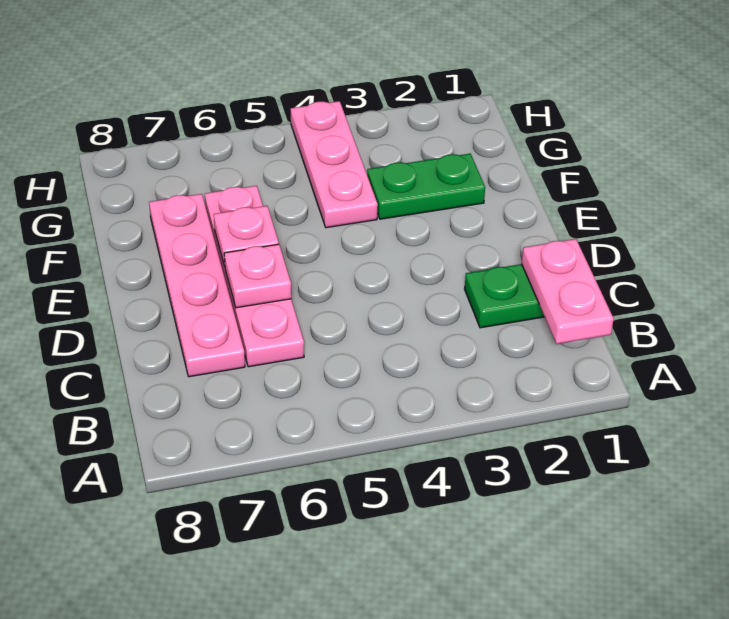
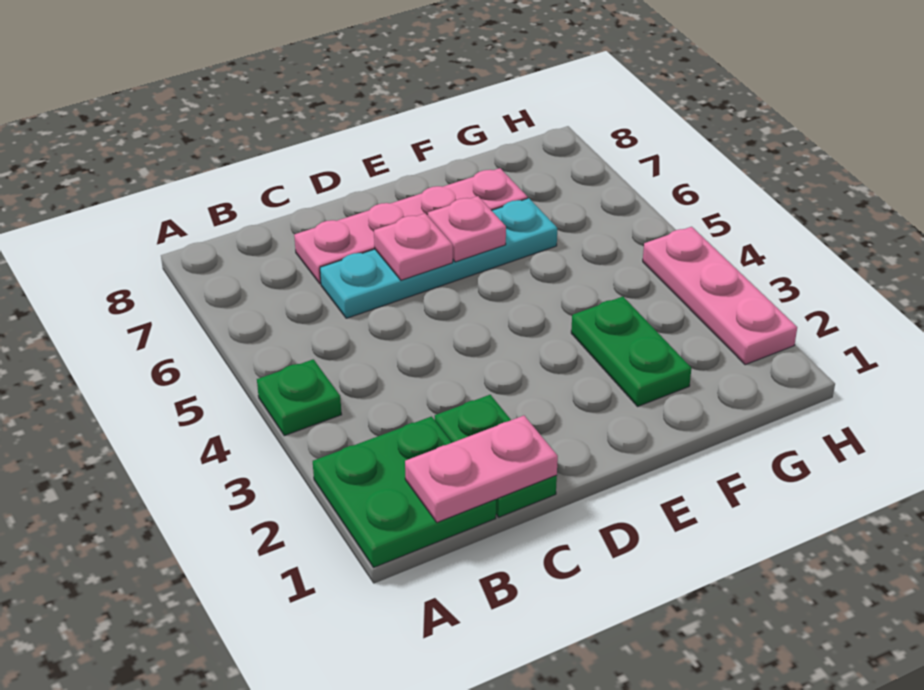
none -> green plate A1:B2 level 1
none -> green plate A4 level 1
pink plate C6:F6 level 1 -> cyan plate C6:F6 level 1
pink plate F4:H4 level 1 -> pink plate H2:H4 level 1

